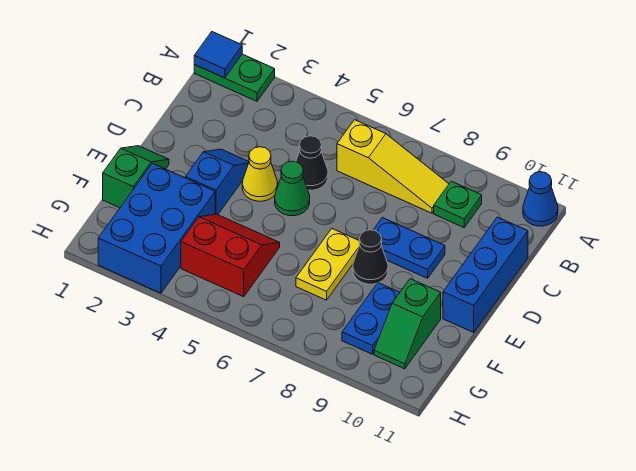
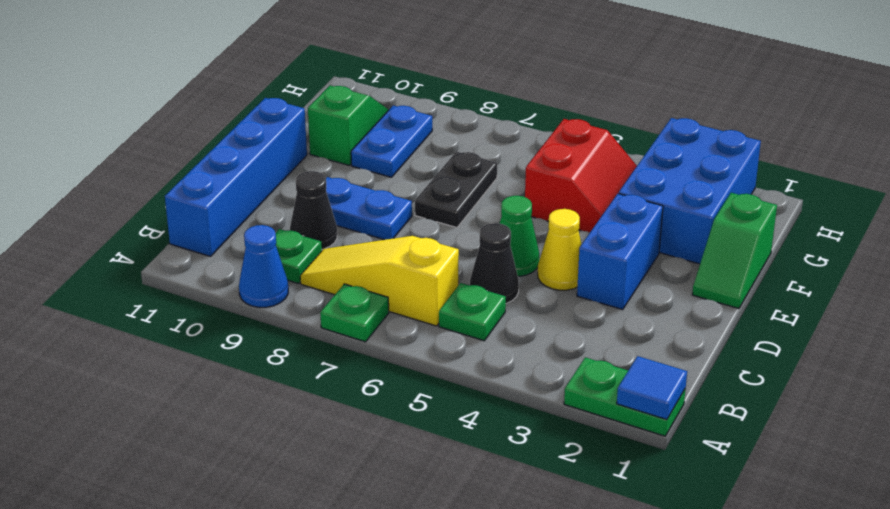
none -> green plate A7 level 1
blue cone A11 level 1 -> blue cone A9 level 1
none -> green plate B5 level 1
blue brick C11:E11 level 1 -> blue brick B11:E11 level 1
blue slope D3:E3 level 1 top E -> blue brick D3:E3 level 1
yellow plate E7:F7 level 1 -> black plate E7:F7 level 1
black cone E8 level 1 -> black cone C9 level 1
red slope F4:G5 level 1 top G -> red slope F4:G5 level 1 top 5

